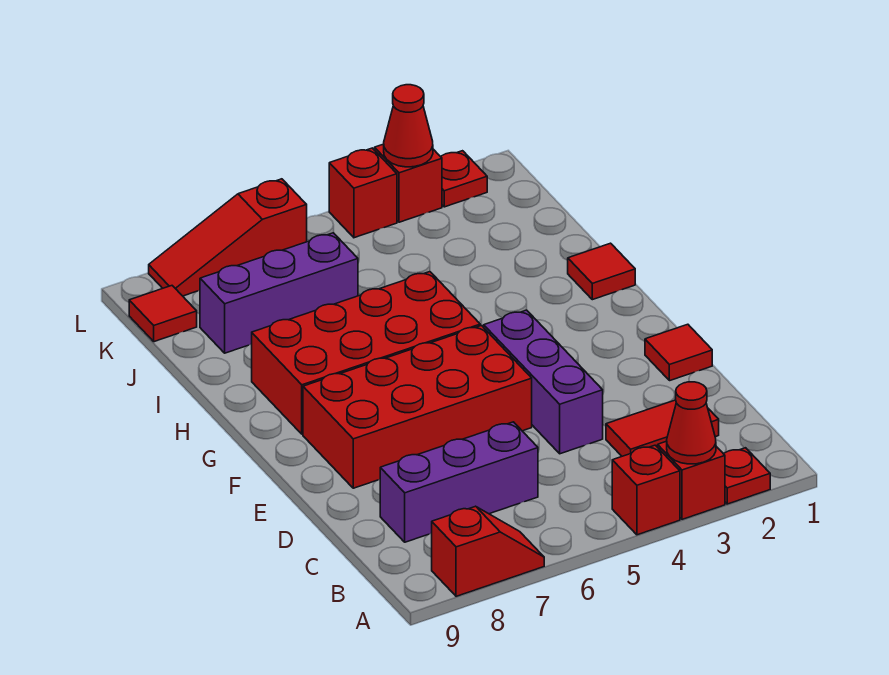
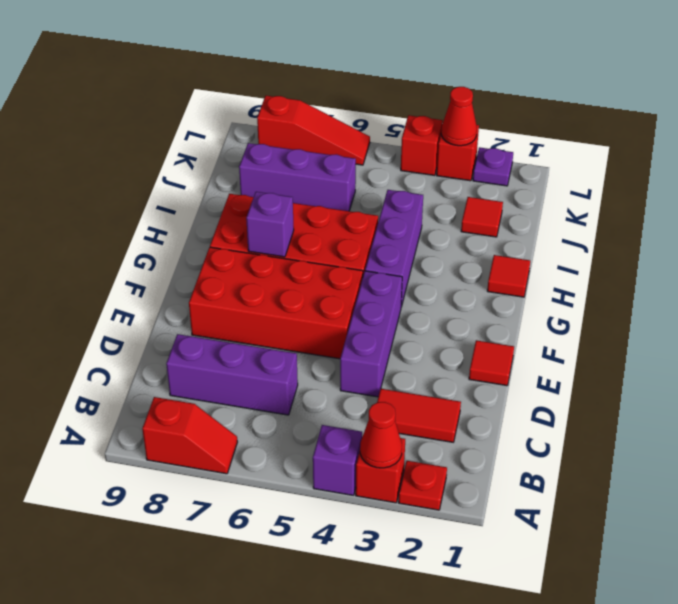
red brick A4 level 1 -> purple brick A4 level 1
none -> purple brick G4:I4 level 1
none -> purple brick G7 level 2
red tile K9 level 1 -> red tile J2 level 1
red plate L2 level 1 -> purple plate L2 level 1
red slope L6:L8 level 1 top 6 -> red slope L6:L8 level 1 top 8

